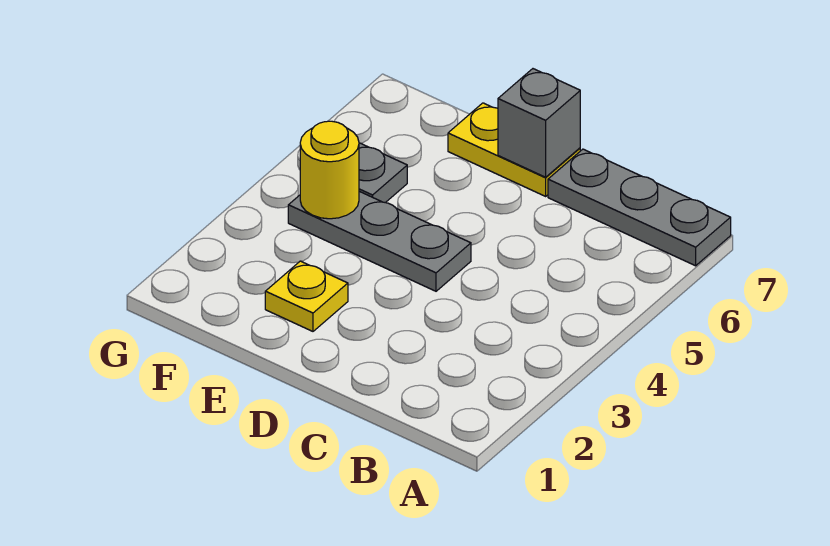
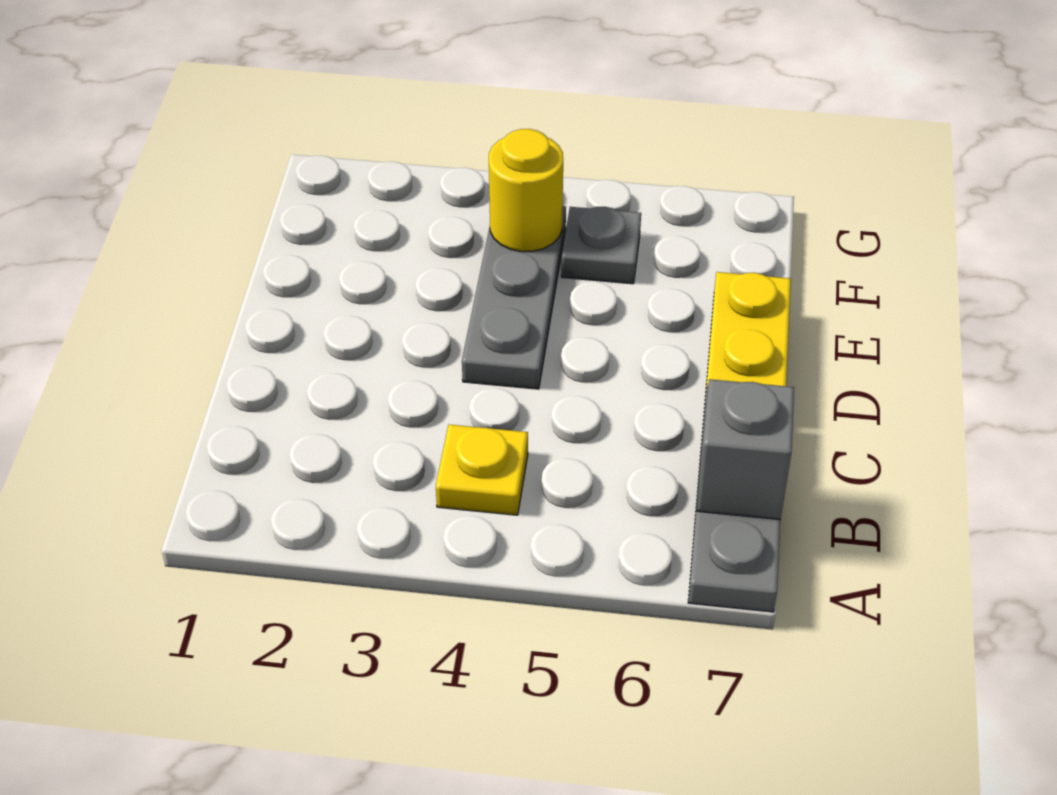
grey brick D7 level 2 -> grey brick B7 level 2
yellow plate E2 level 1 -> yellow plate B4 level 1

